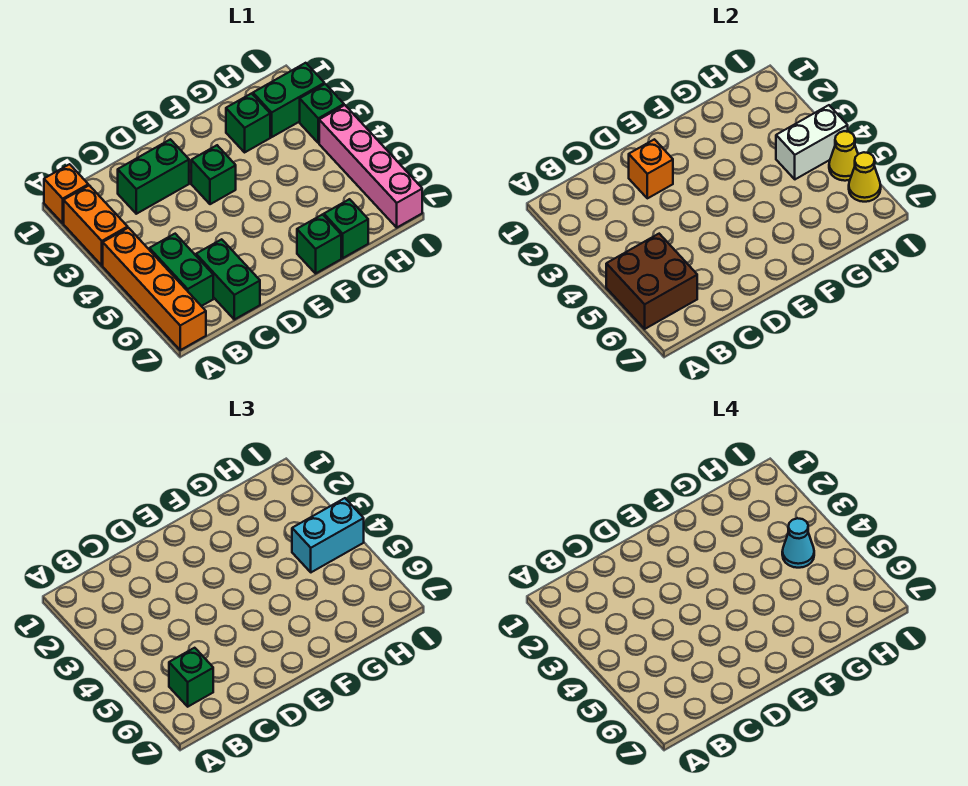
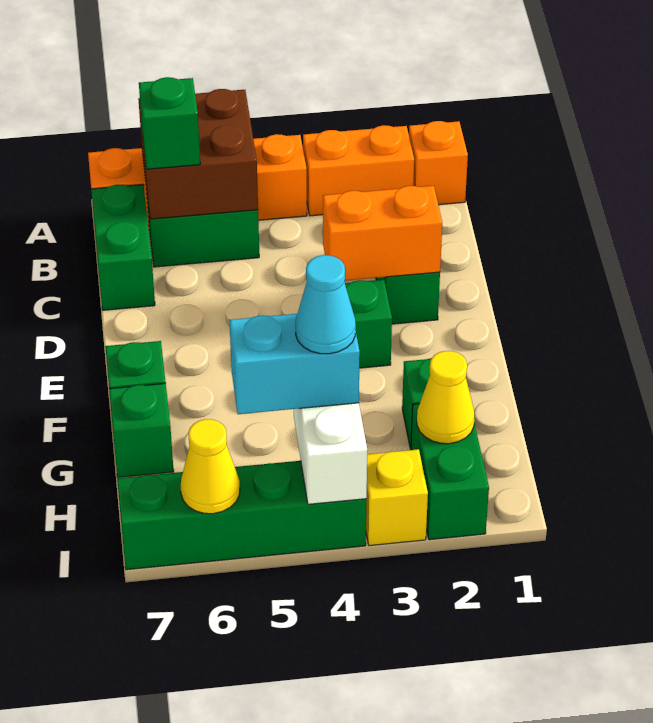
green brick C6:C7 level 1 -> green brick B7:C7 level 1
orange brick D2 level 2 -> orange brick D2:D3 level 2
cyan brick H4:I4 level 3 -> cyan brick H4:H5 level 3
green brick I3 level 1 -> yellow brick I3 level 1
pink brick I4:I7 level 1 -> green brick I4:I7 level 1
yellow cone I5 level 2 -> yellow cone H2 level 2

